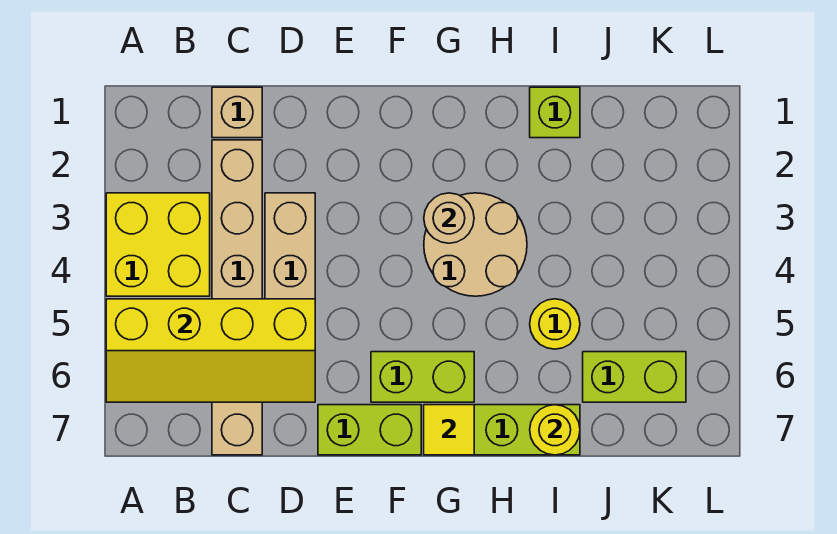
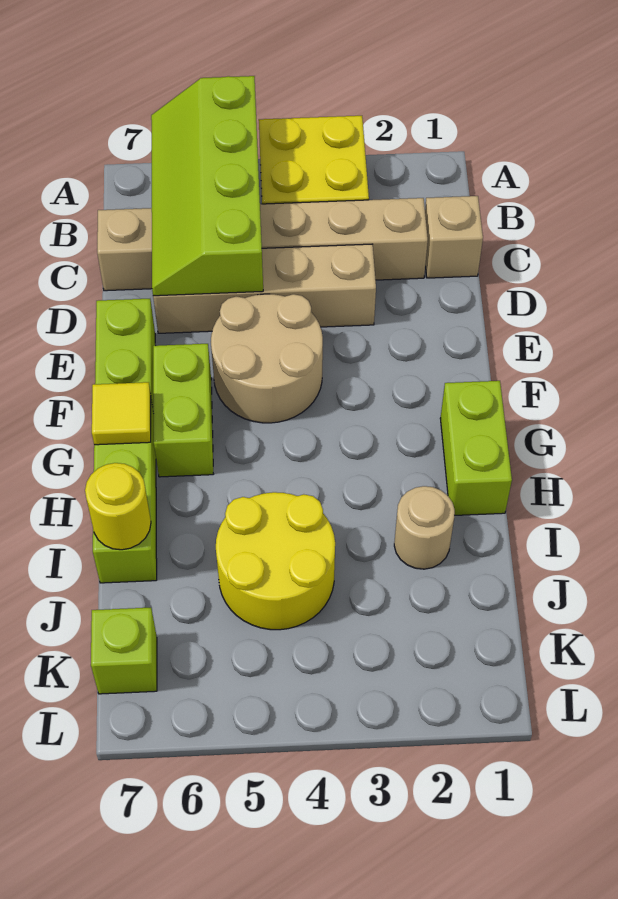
yellow slope A5:D6 level 2 top 5 -> lime slope A5:D6 level 2 top 5
tan round brick G3:H4 level 1 -> tan round brick E4:F5 level 1
tan round brick G3 level 2 -> tan round brick I2 level 1
lime brick I1 level 1 -> lime brick K7 level 1
yellow round brick I5 level 1 -> yellow round brick I4:J5 level 1
lime brick J6:K6 level 1 -> lime brick G1:H1 level 1

